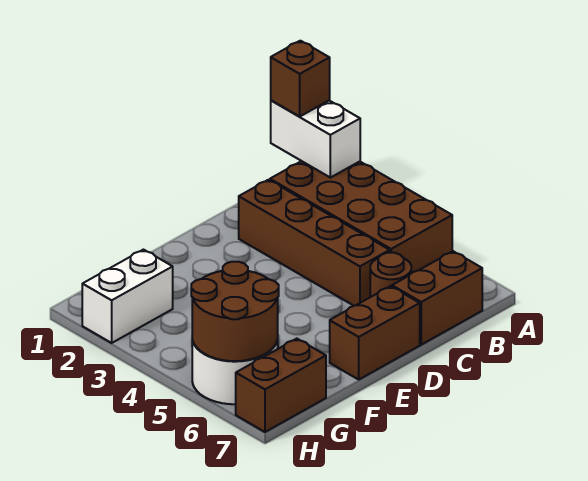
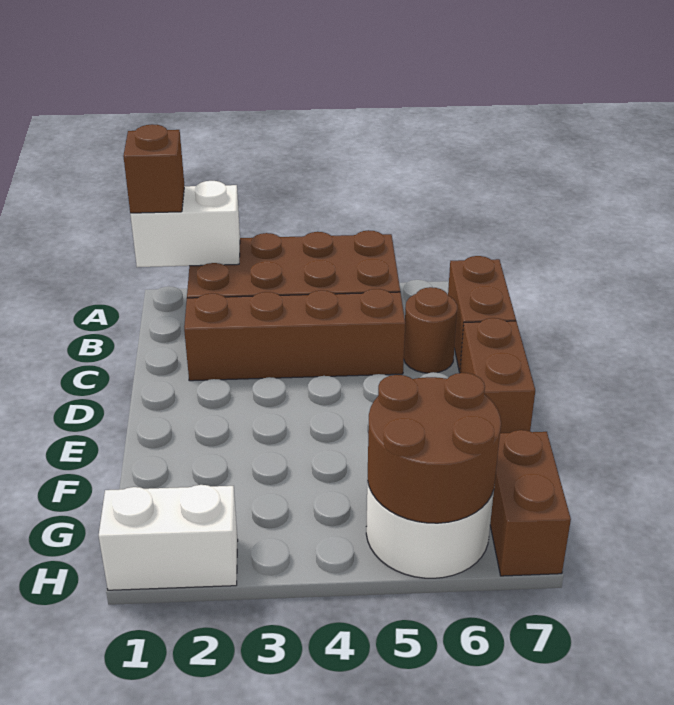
white brick G2:H2 level 1 -> white brick H1:H2 level 1

